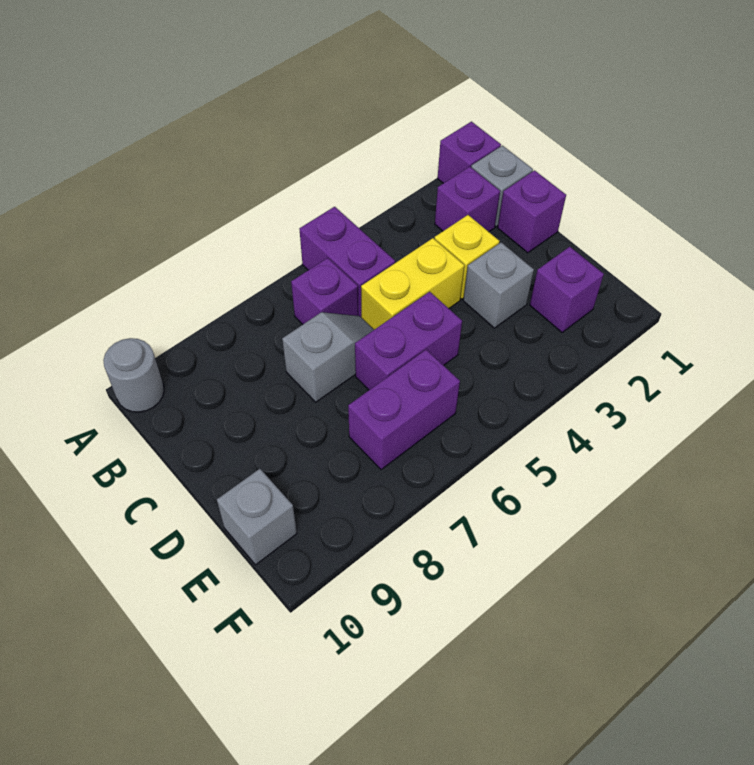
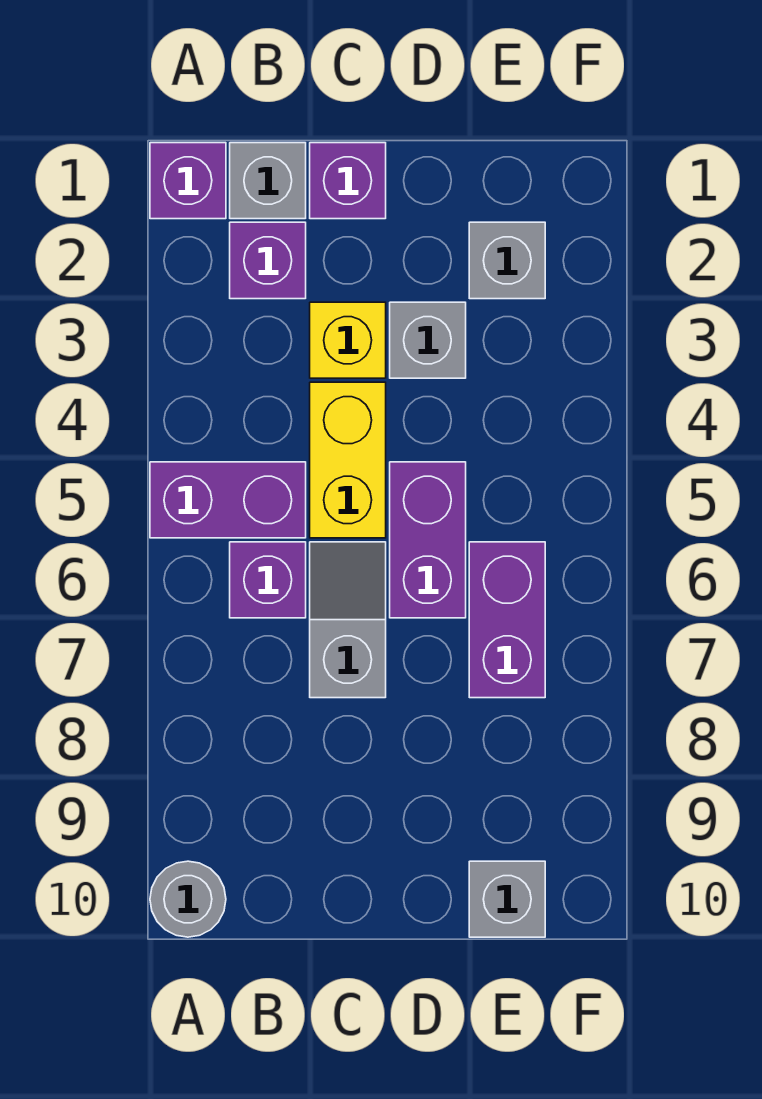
purple brick E2 level 1 -> grey brick E2 level 1

